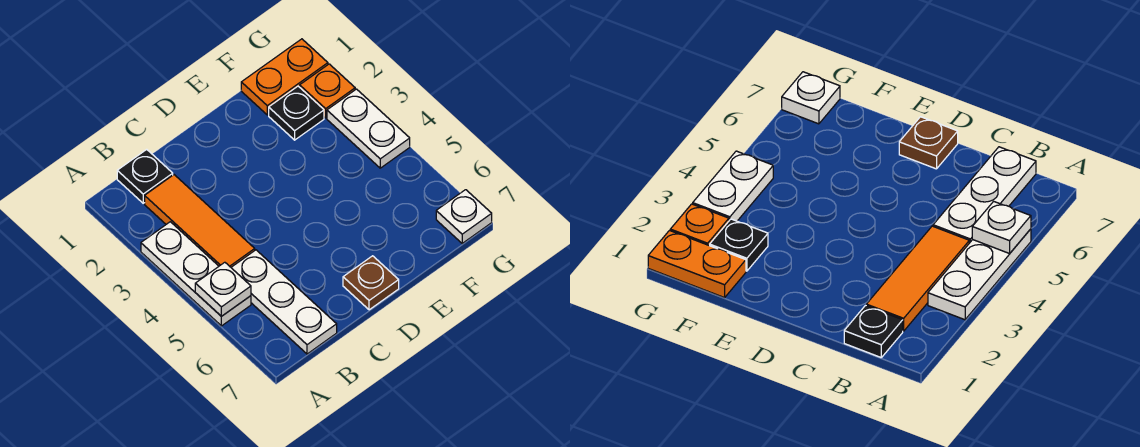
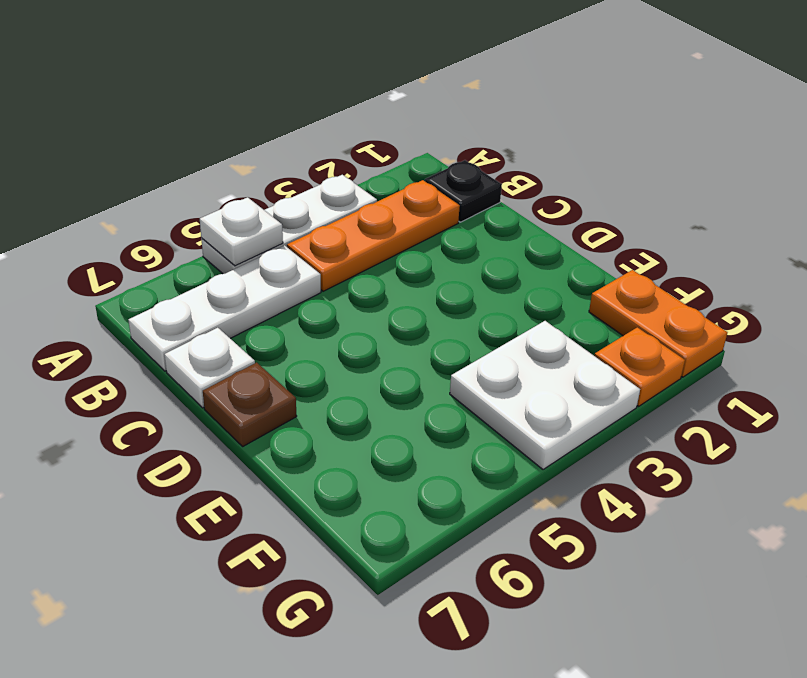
orange tile B2:B4 level 1 -> orange plate B2:B4 level 1
black plate F2 level 1 -> none
white plate G3:G4 level 1 -> white plate F3:G4 level 1
white plate G7 level 1 -> white plate C7 level 1

